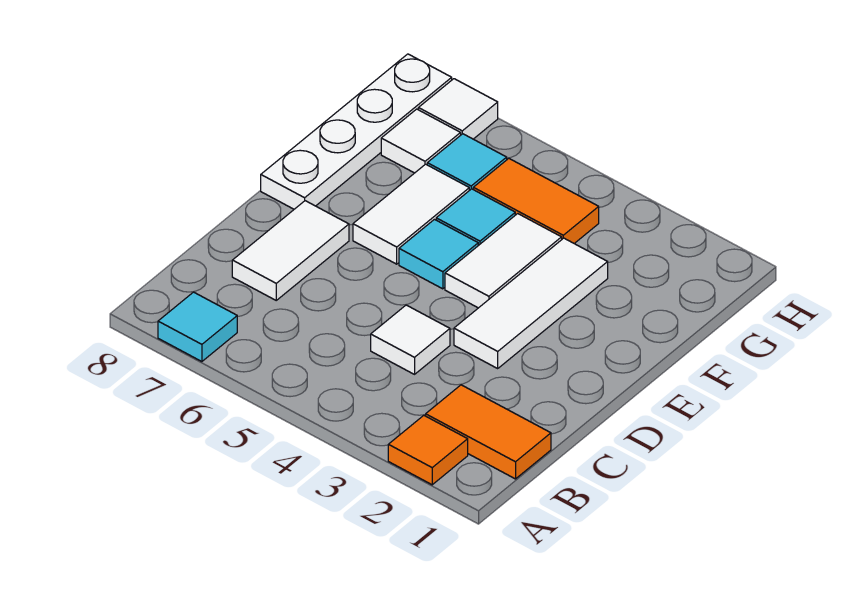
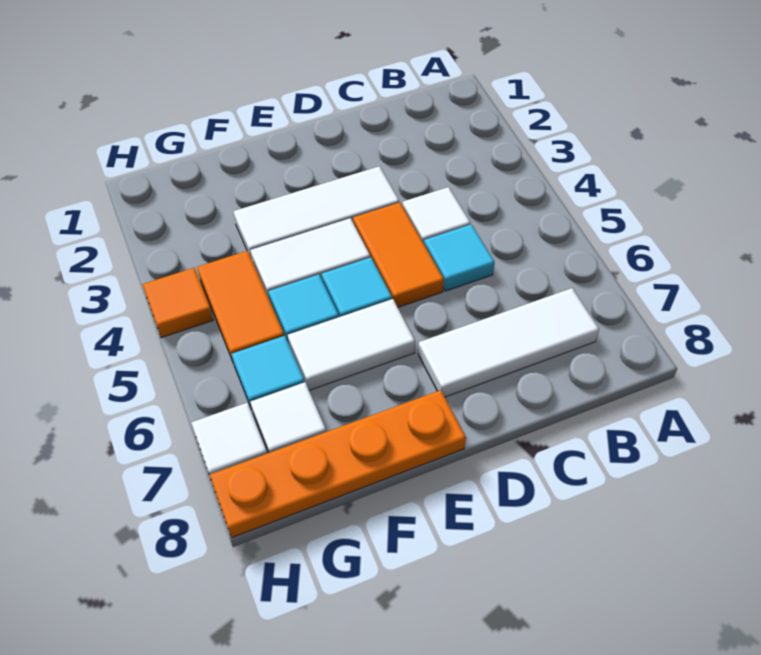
orange tile A2 level 1 -> orange tile H4 level 1
cyan tile A7 level 1 -> cyan tile C5 level 1
orange tile B1:B2 level 1 -> orange tile D4:D5 level 1
white tile C7:D7 level 1 -> white tile B7:D7 level 1
white plate E8:H8 level 1 -> orange plate E8:H8 level 1

